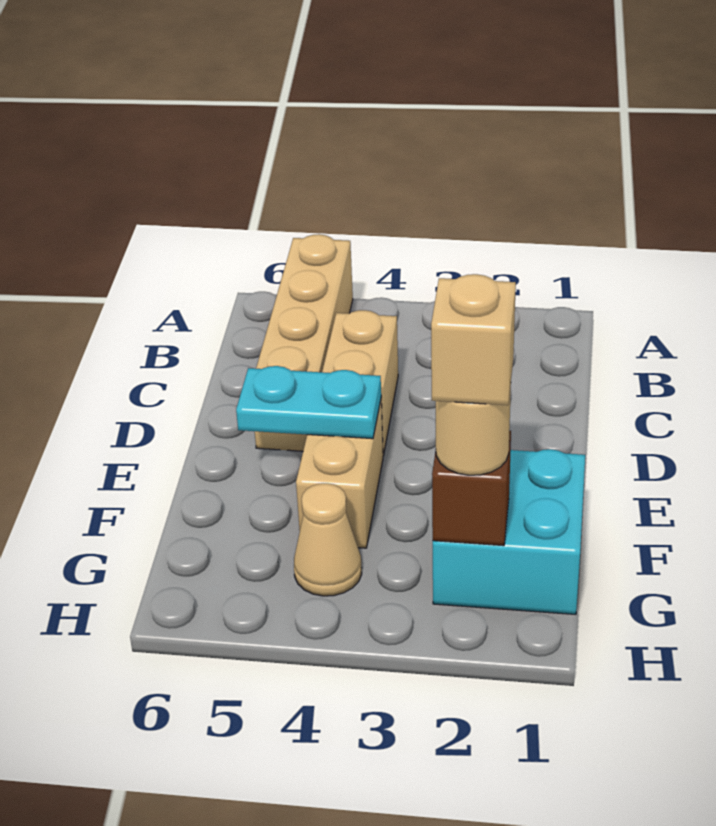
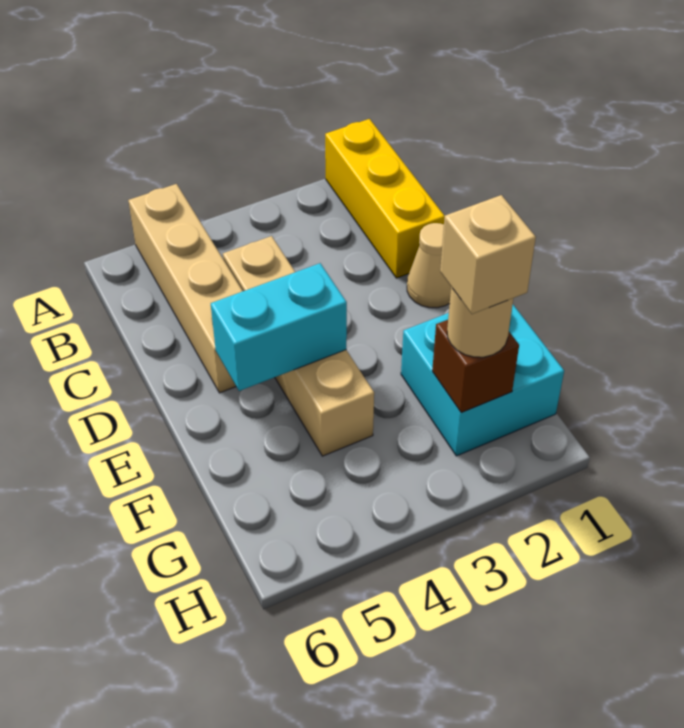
none -> yellow brick A1:C1 level 1
cyan plate E4:E5 level 2 -> cyan brick E4:E5 level 2
tan cone G4 level 1 -> tan cone D1 level 1

